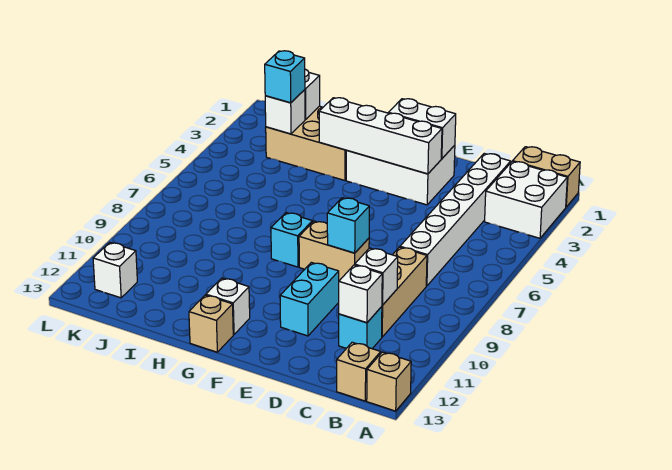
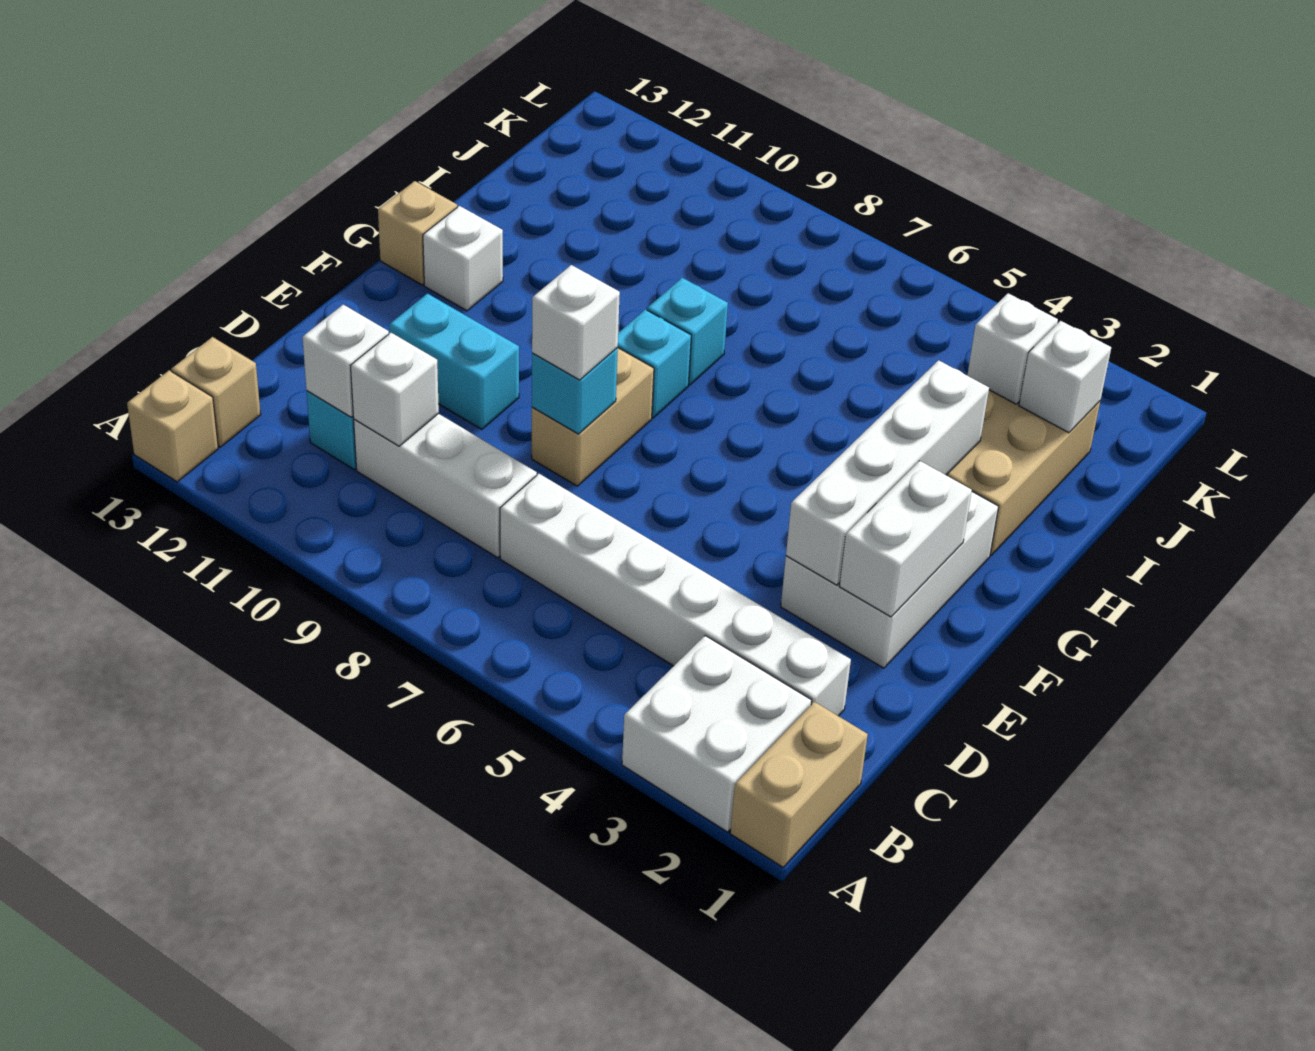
tan brick C8:C10 level 1 -> white brick C8:C10 level 1
cyan brick J3 level 3 -> cyan brick H8 level 1
white brick K12 level 1 -> white brick E8 level 3

